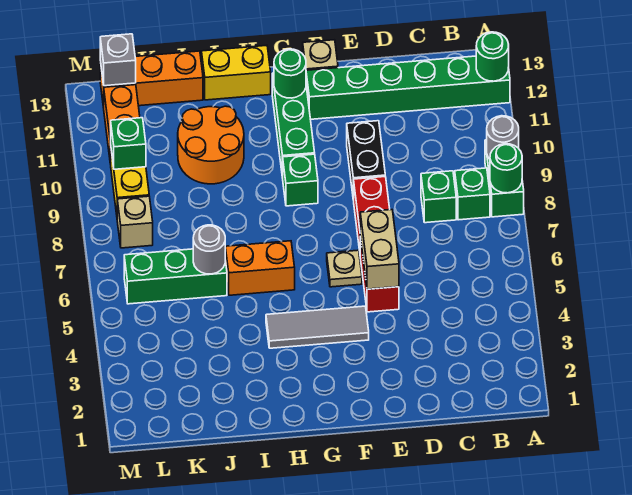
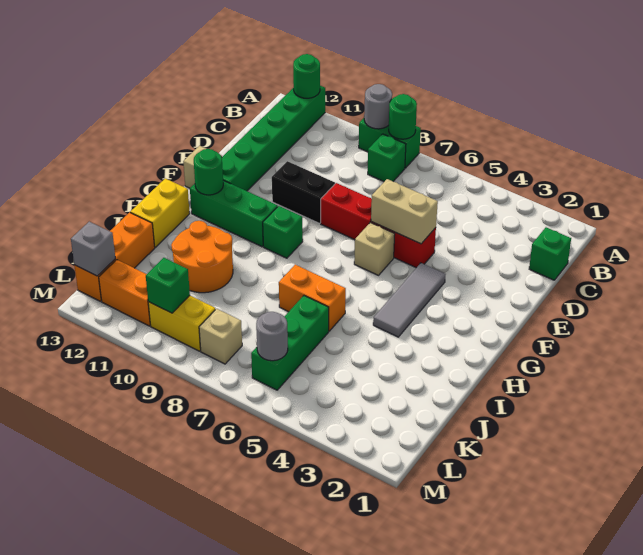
green brick C8 level 1 -> green brick C1 level 1
tan plate F6 level 1 -> tan brick F6 level 1
orange brick H6:I6 level 1 -> orange brick I6:I7 level 1
grey round brick J6 level 2 -> grey round brick L6 level 2

